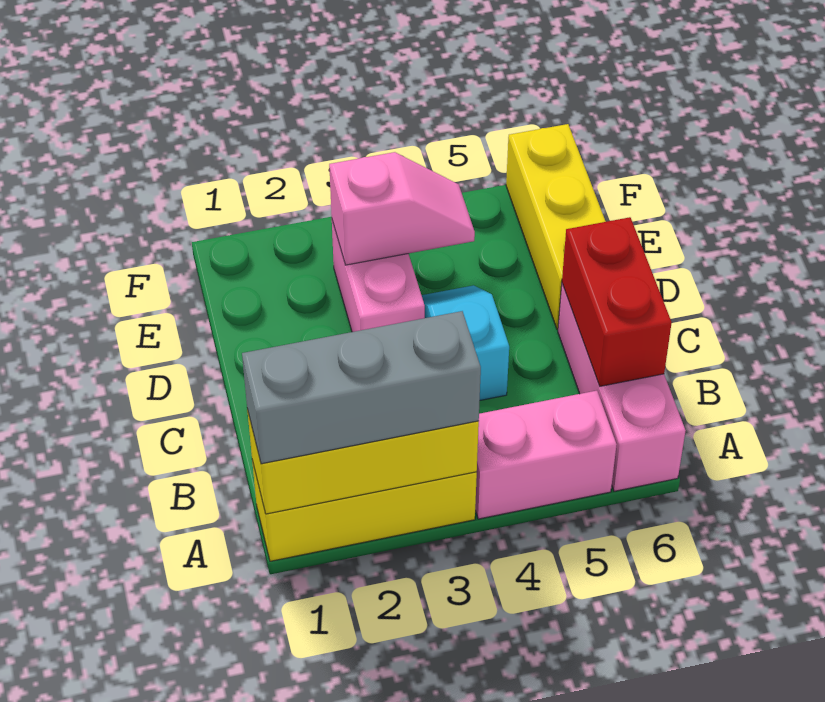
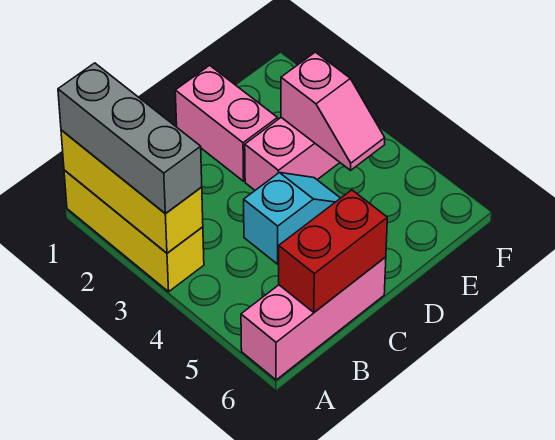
pink brick A4:A5 level 1 -> pink brick D1:D2 level 1
yellow brick D6:F6 level 1 -> none

